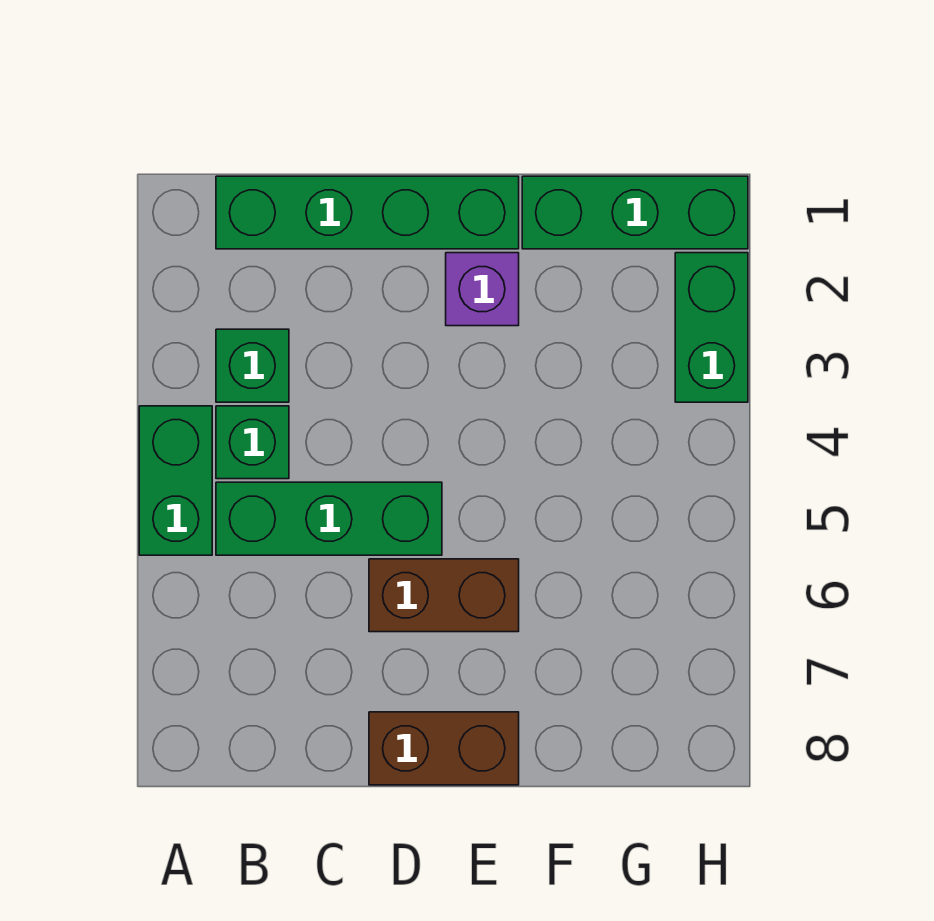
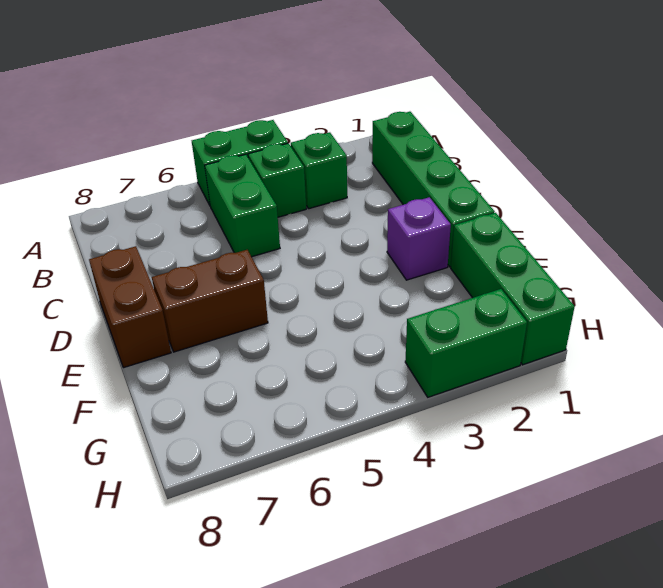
green brick B5:D5 level 1 -> green brick B5:C5 level 1
brown brick D6:E6 level 1 -> brown brick E6:E7 level 1

